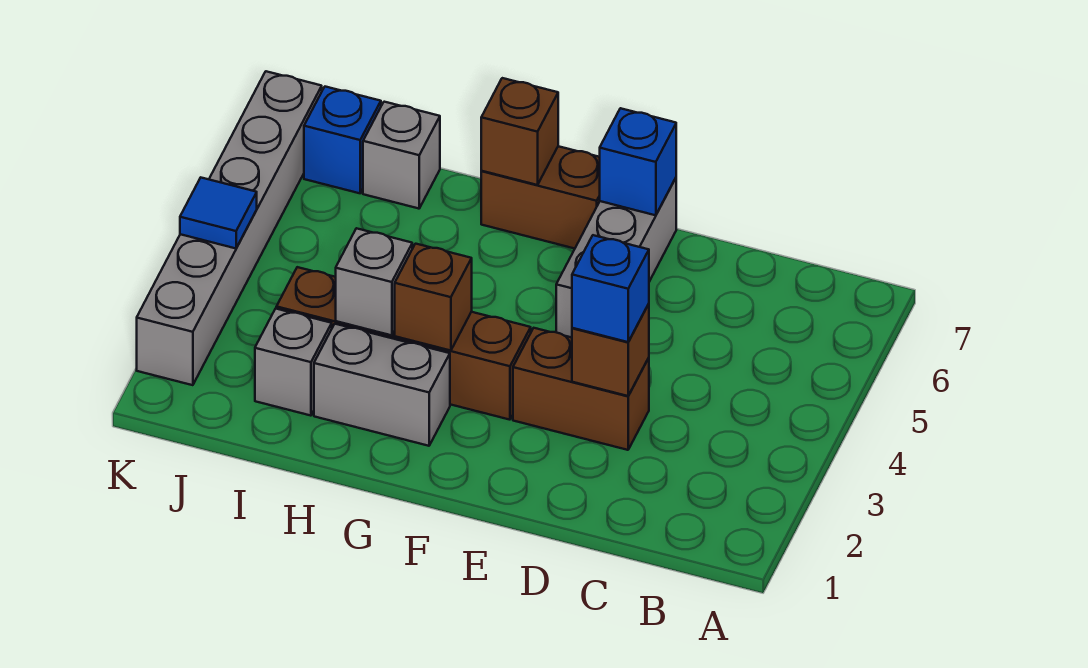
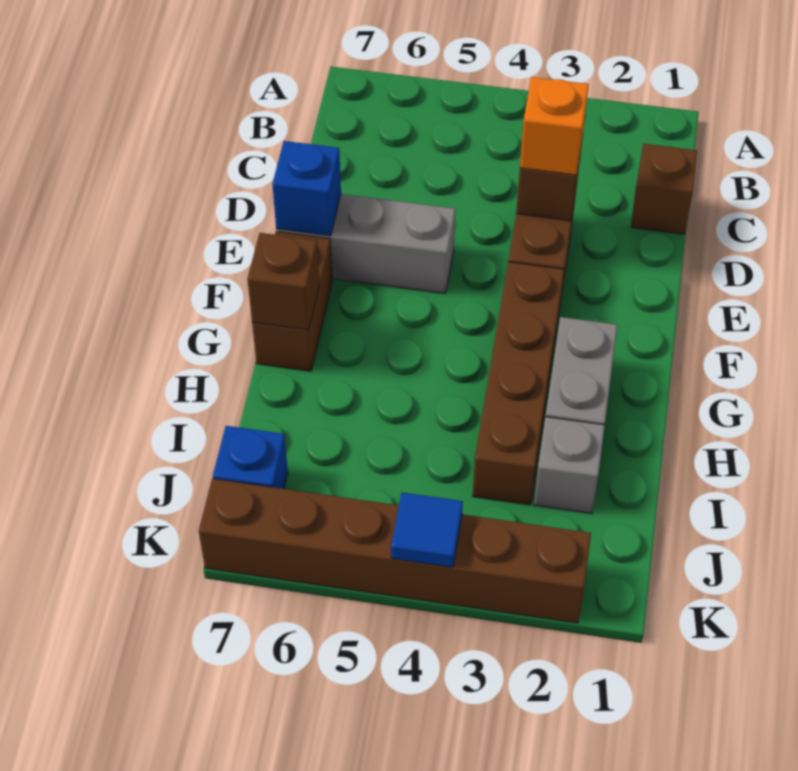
blue brick D3 level 3 -> orange brick D3 level 3
brown brick G3 level 2 -> brown brick C1 level 1
grey brick H3 level 2 -> none
grey brick I7 level 1 -> none
grey brick K2:K7 level 1 -> brown brick K2:K7 level 1

